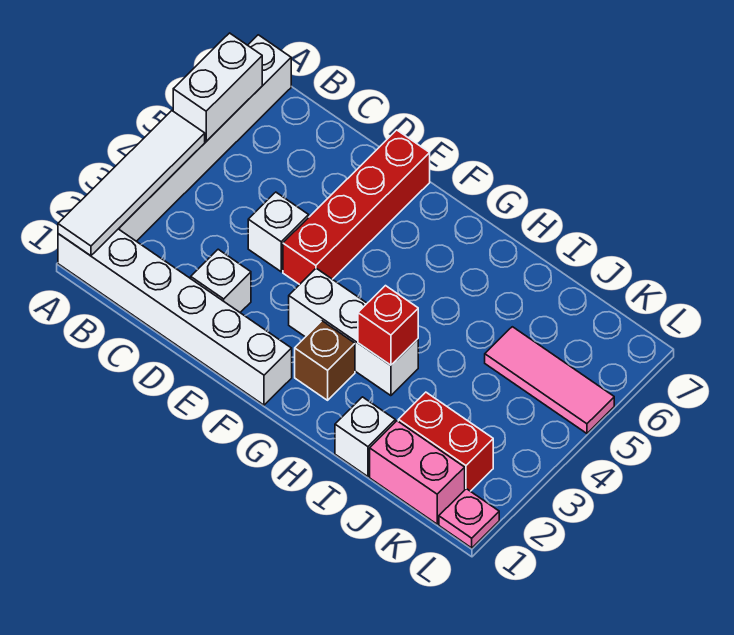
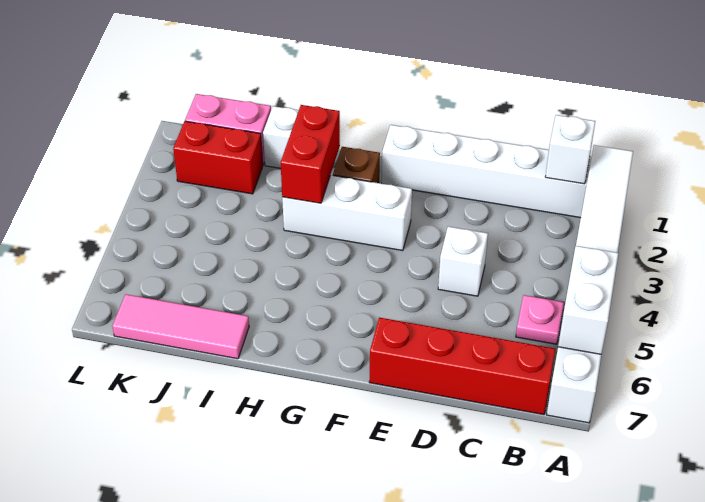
white brick D2 level 1 -> white brick B1 level 2
red brick E4:E7 level 1 -> red brick B7:E7 level 1
red brick H3 level 2 -> red brick H2:H3 level 2
pink tile J5:L5 level 1 -> pink tile I7:K7 level 1
pink plate L1 level 1 -> pink plate B5 level 1

